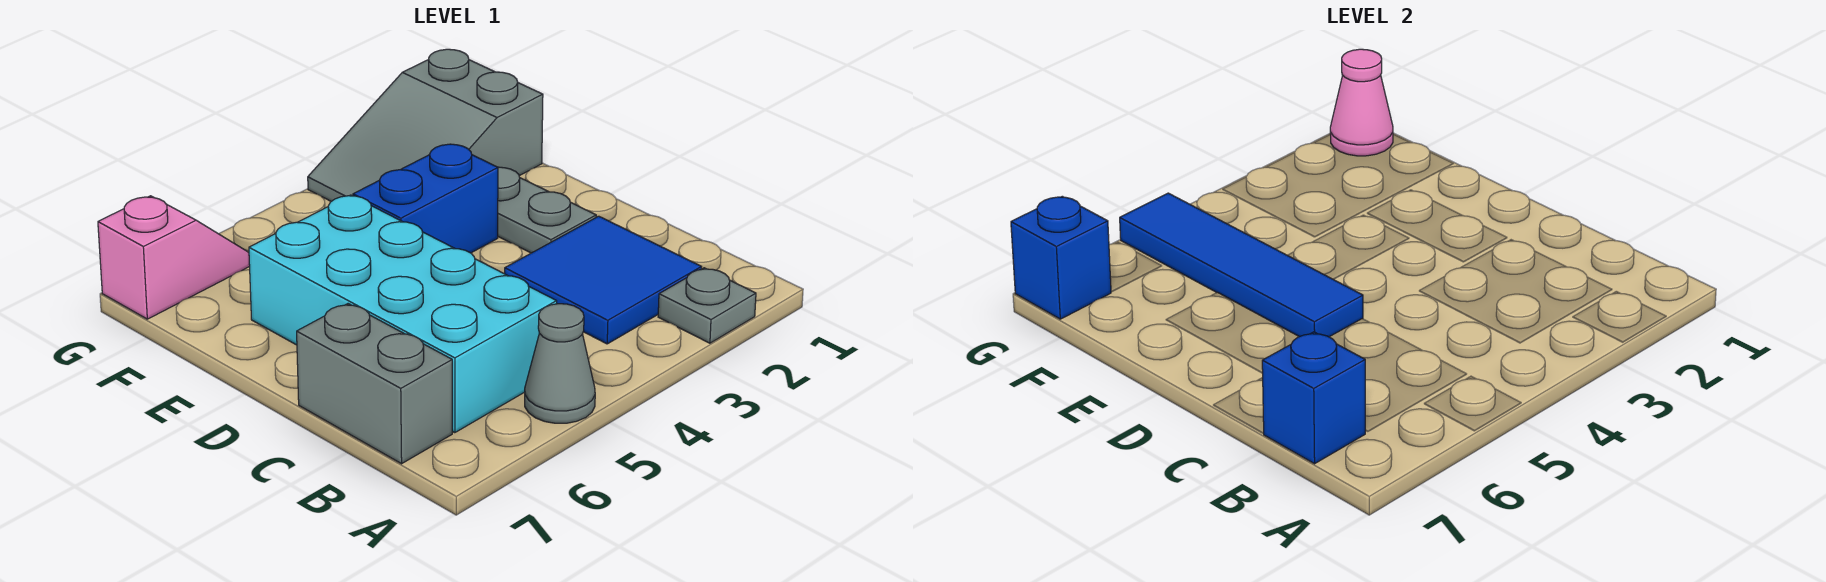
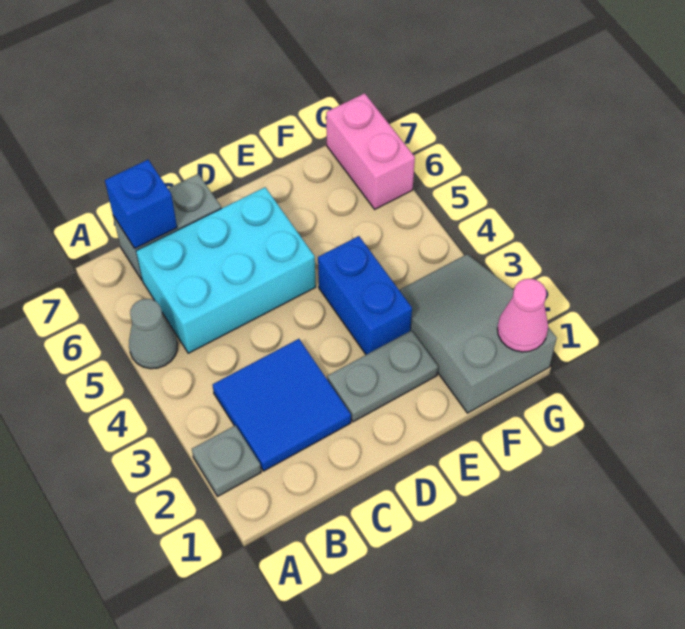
cyan brick B5:E6 level 1 -> cyan brick B5:D6 level 1
blue tile D5:G5 level 2 -> none
pink slope G6:G7 level 1 top 7 -> pink brick G6:G7 level 1
blue brick G7 level 2 -> none

